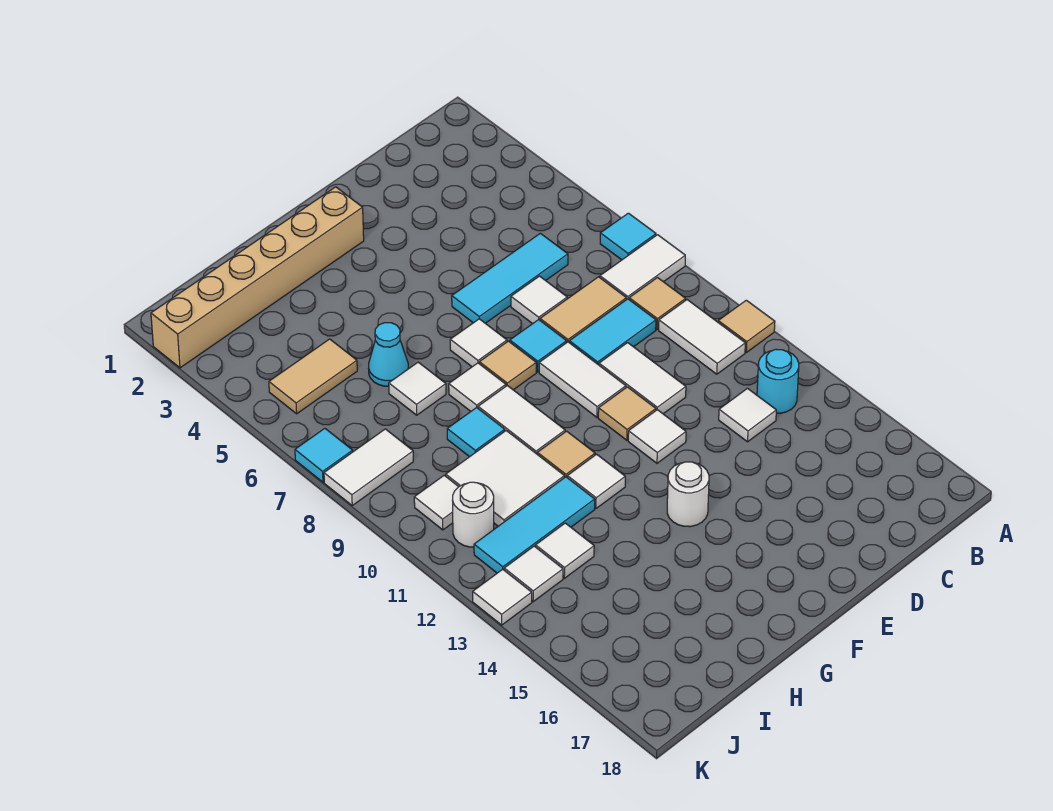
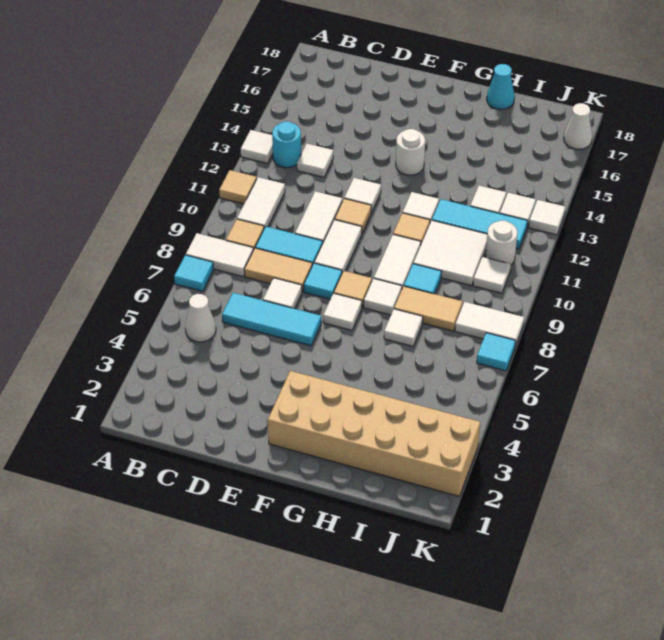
none -> white tile A13 level 1
none -> white cone B5 level 1
tan brick F2:K2 level 1 -> tan brick F2:K3 level 1
cyan cone H6 level 1 -> cyan cone H18 level 1
tan tile I5:J5 level 1 -> tan tile H8:I8 level 1
none -> white cone K17 level 1

